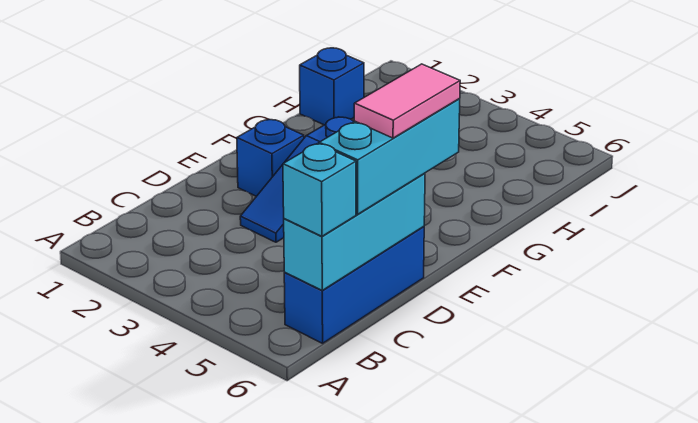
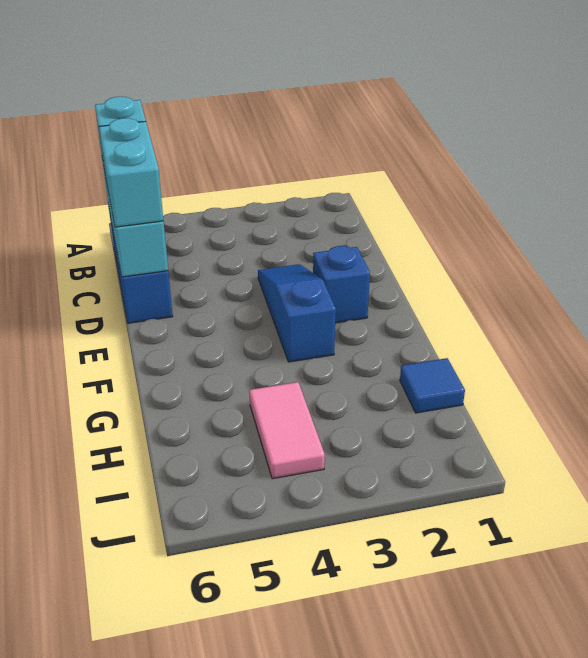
cyan brick C6:E6 level 3 -> cyan brick C6:D6 level 3
pink tile D6:E6 level 4 -> pink tile H4:I4 level 1
blue brick H1 level 1 -> blue tile H1 level 1

